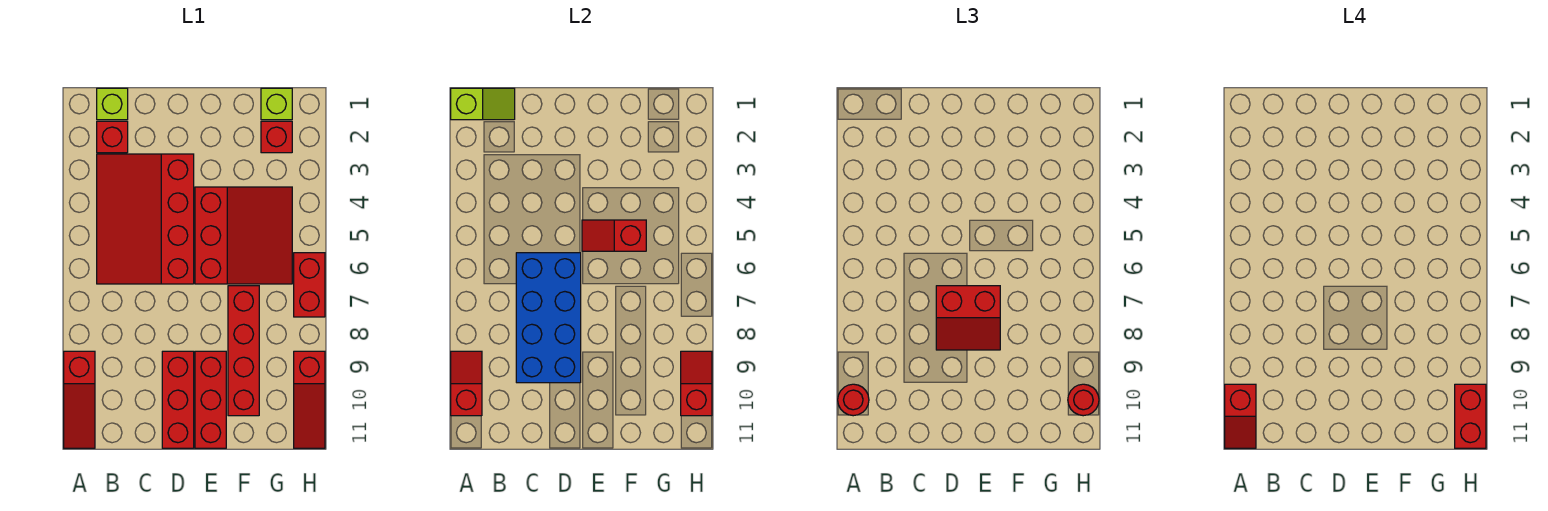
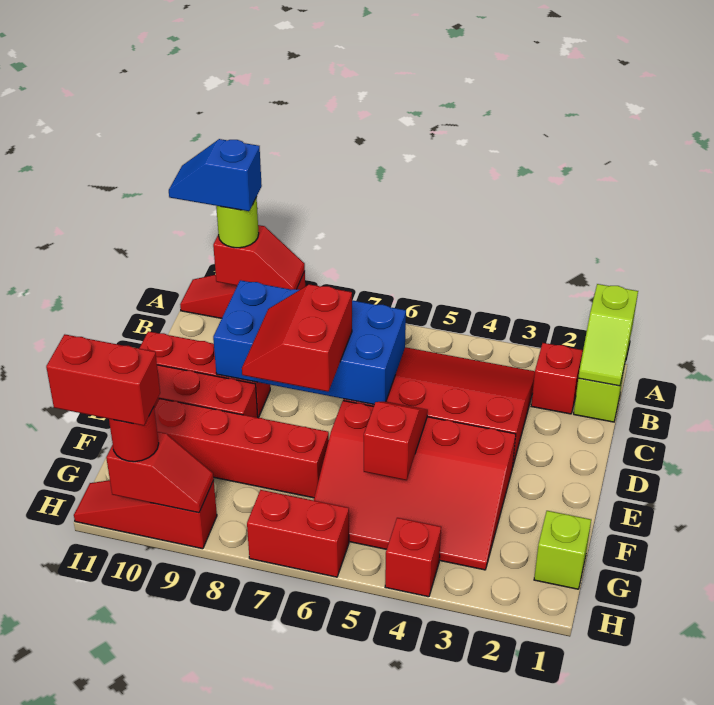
red round brick A10 level 3 -> lime round brick A10 level 3
red slope A10:A11 level 4 top 10 -> blue slope A10:A11 level 4 top 10
red slope E4:G6 level 1 top E -> red slope E3:G6 level 1 top E
red brick G2 level 1 -> red brick H4 level 1

